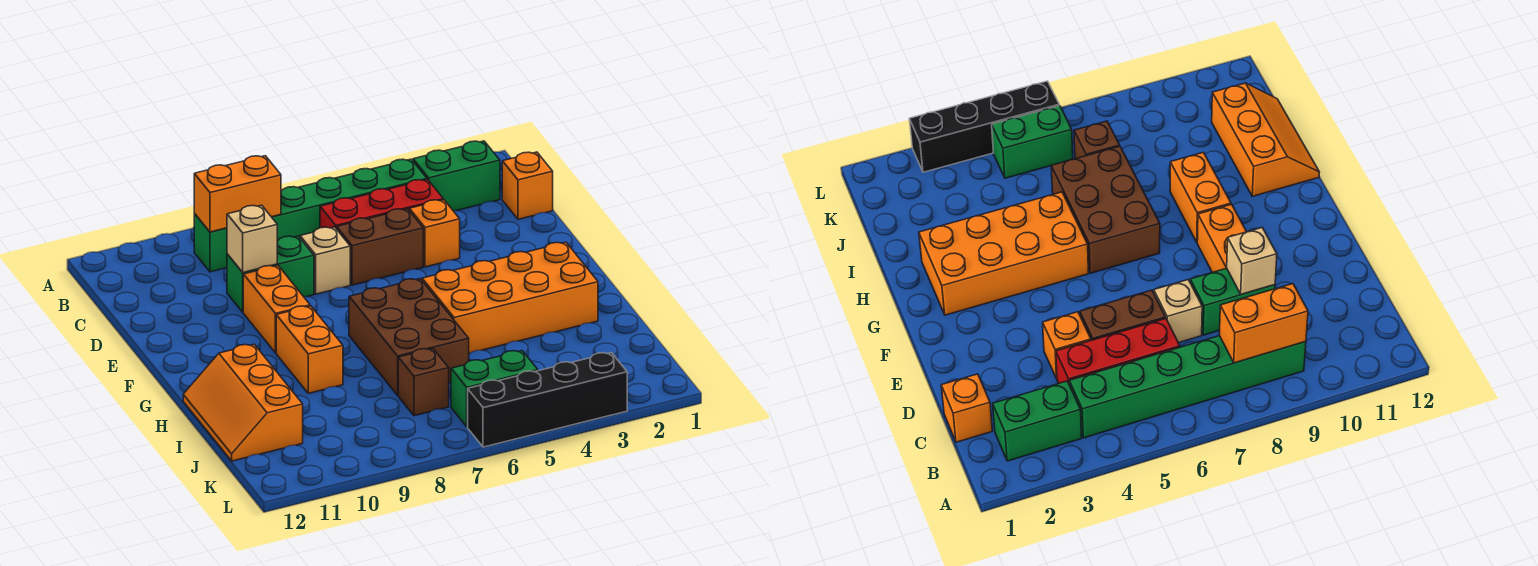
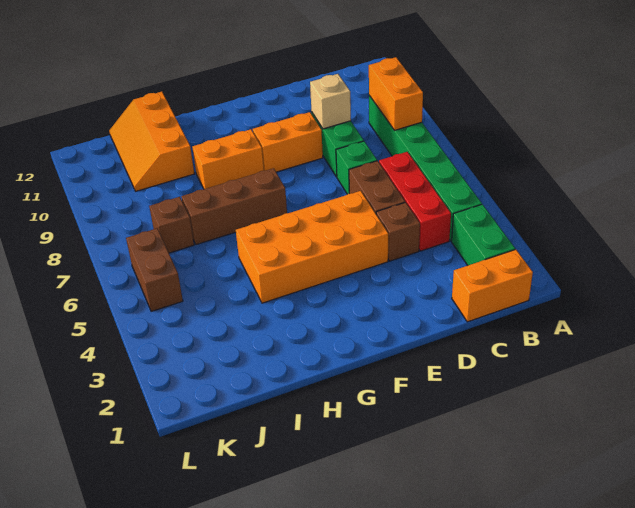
orange brick C1 level 1 -> orange brick B1:C1 level 1
orange brick D4 level 1 -> brown brick D4 level 1
tan brick D7 level 1 -> green brick D7 level 1
orange brick G2:H5 level 1 -> orange brick E4:H5 level 1
brown brick G6:I7 level 1 -> brown brick G7:I7 level 1
orange slope H11:J12 level 1 top 11 -> orange slope I10:J12 level 1 top I
green brick K5:K6 level 1 -> brown brick K5:K6 level 1
black brick L3:L6 level 1 -> none

